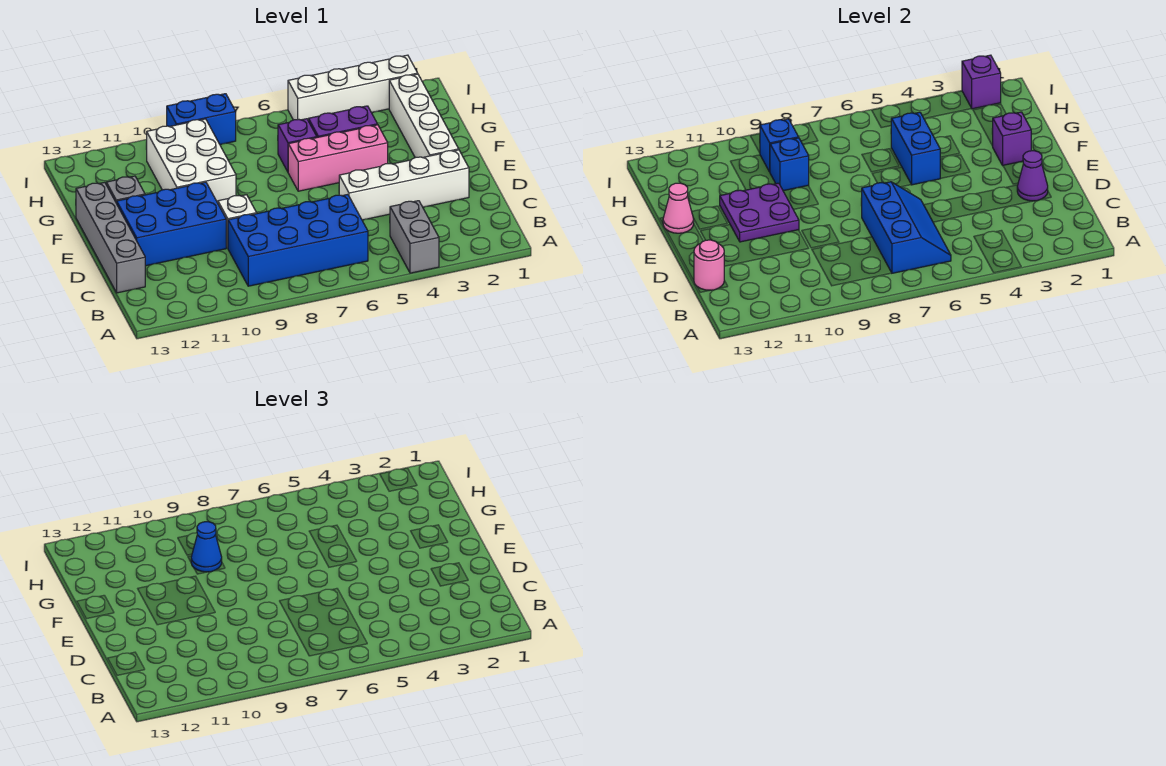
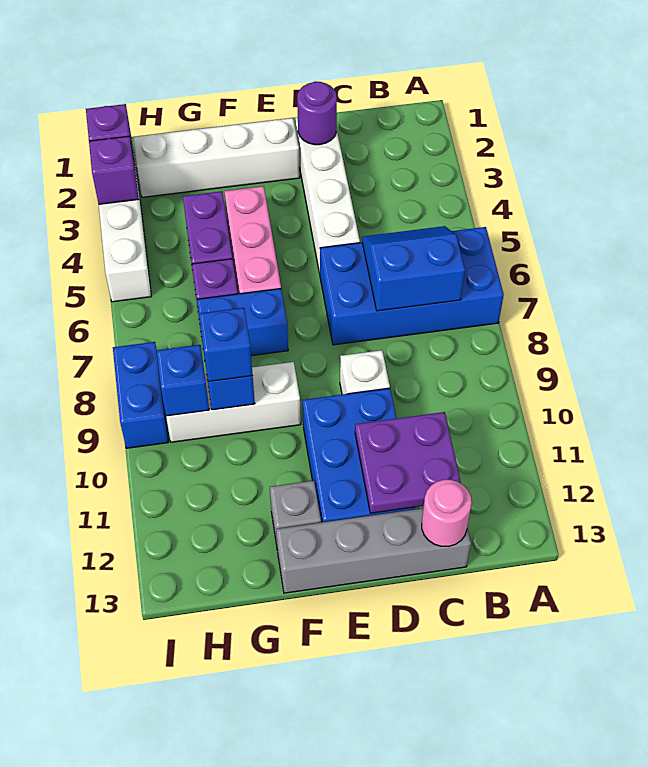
grey brick A4:B4 level 1 -> none
blue brick B6:C9 level 1 -> blue brick A6:D7 level 1
blue slope B6:D7 level 2 top 7 -> blue slope B6:C7 level 2 top 7
purple cone D2 level 2 -> purple round brick D2 level 2
purple plate E10:F11 level 2 -> purple plate C11:D12 level 2
purple brick F2 level 2 -> purple brick I3 level 2
blue brick F5:G5 level 2 -> blue brick F7:G7 level 1
white brick F9:H10 level 1 -> white brick F9:H9 level 1
pink cone F13 level 2 -> none
blue cone G9 level 3 -> blue brick G9 level 3

